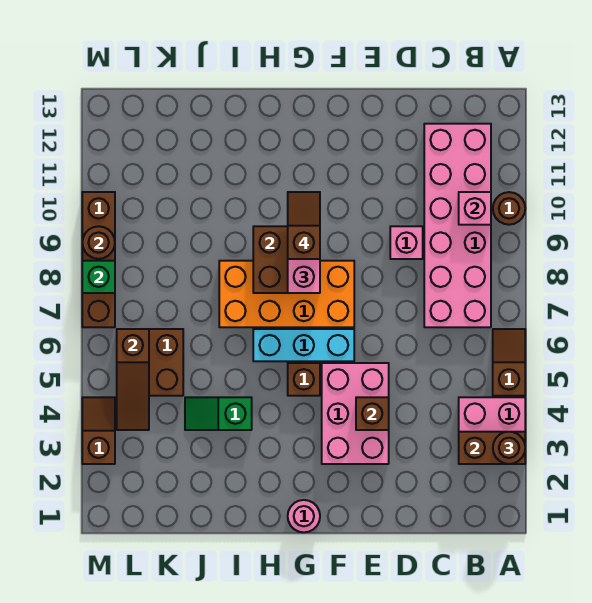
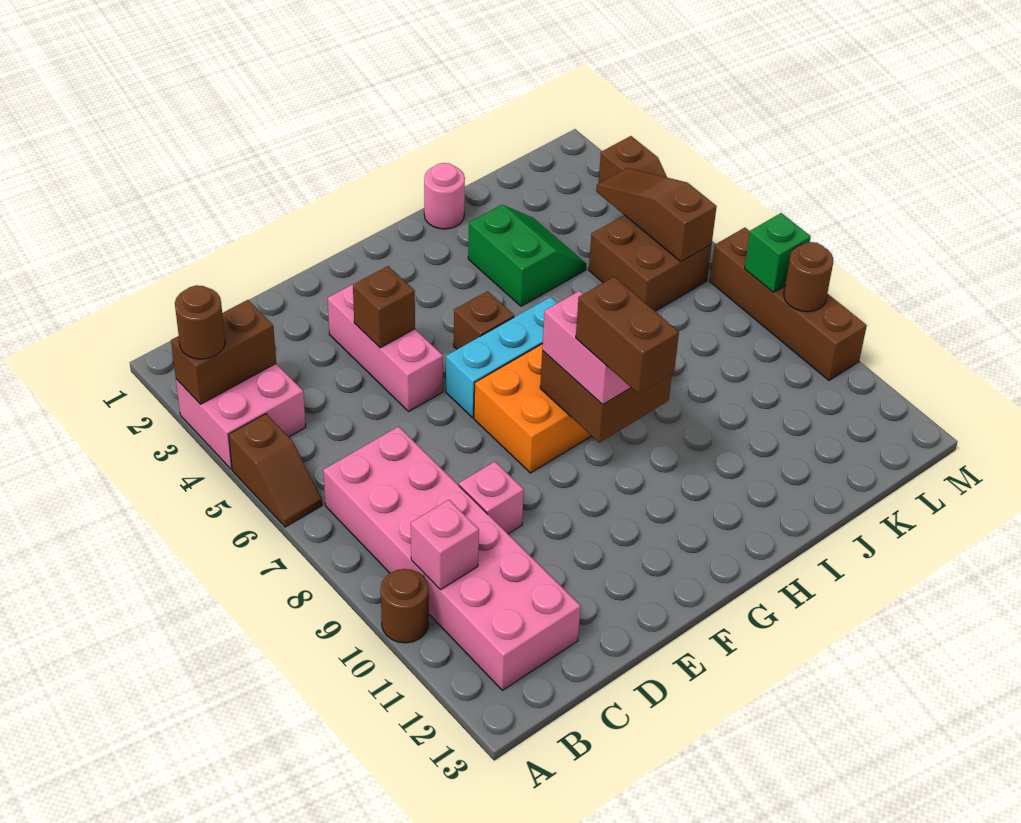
pink brick E3:F5 level 1 -> pink brick E3:E5 level 1
pink round brick G1 level 1 -> pink round brick I1 level 1
brown slope G9:G10 level 4 top 9 -> brown brick G9:G10 level 4
green slope I4:J4 level 1 top I -> green slope I3:J4 level 1 top I

